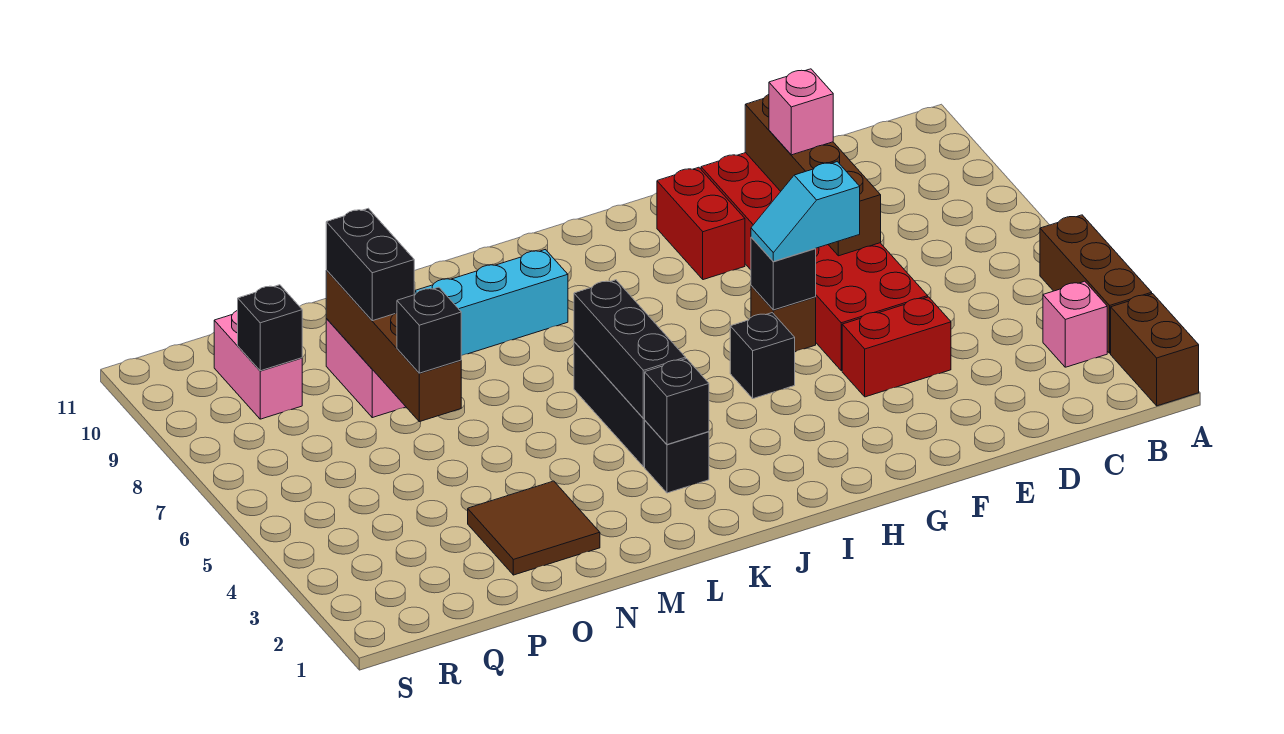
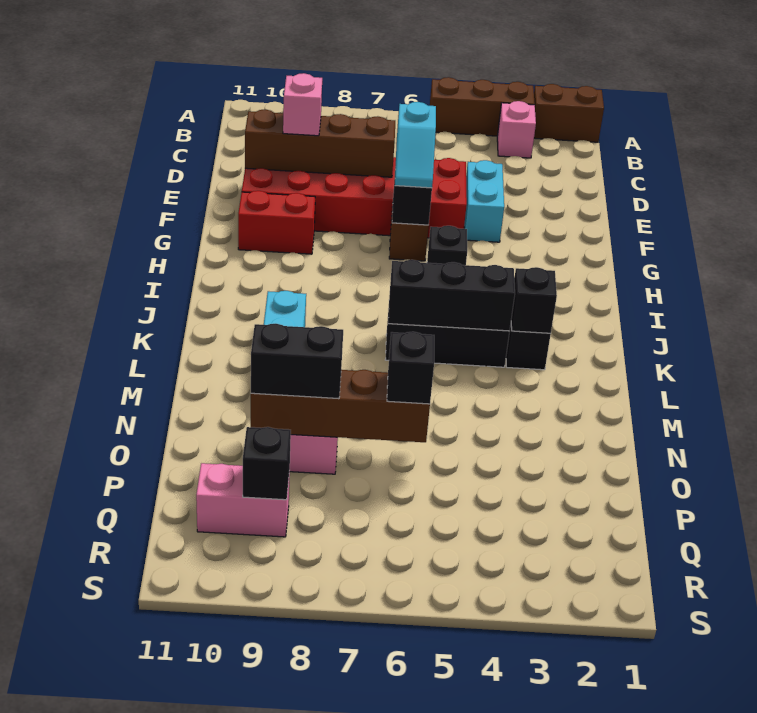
red brick E4:F4 level 1 -> cyan brick E4:F4 level 1
brown tile N2:O3 level 1 -> none

